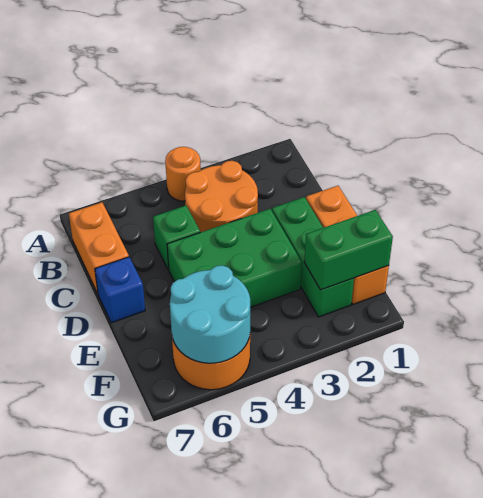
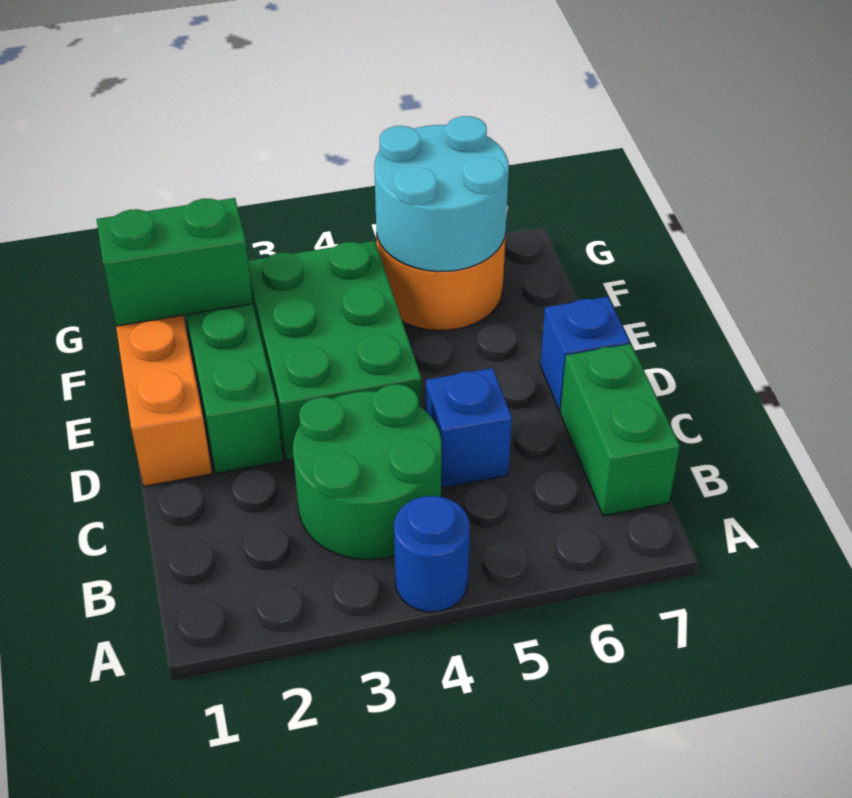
orange round brick A4 level 1 -> blue round brick A4 level 1
orange round brick B3:C4 level 1 -> green round brick B3:C4 level 1
orange brick B7:C7 level 1 -> green brick B7:C7 level 1
green brick C5 level 1 -> blue brick C5 level 1
green brick D3:E5 level 1 -> green brick D3:F4 level 1

